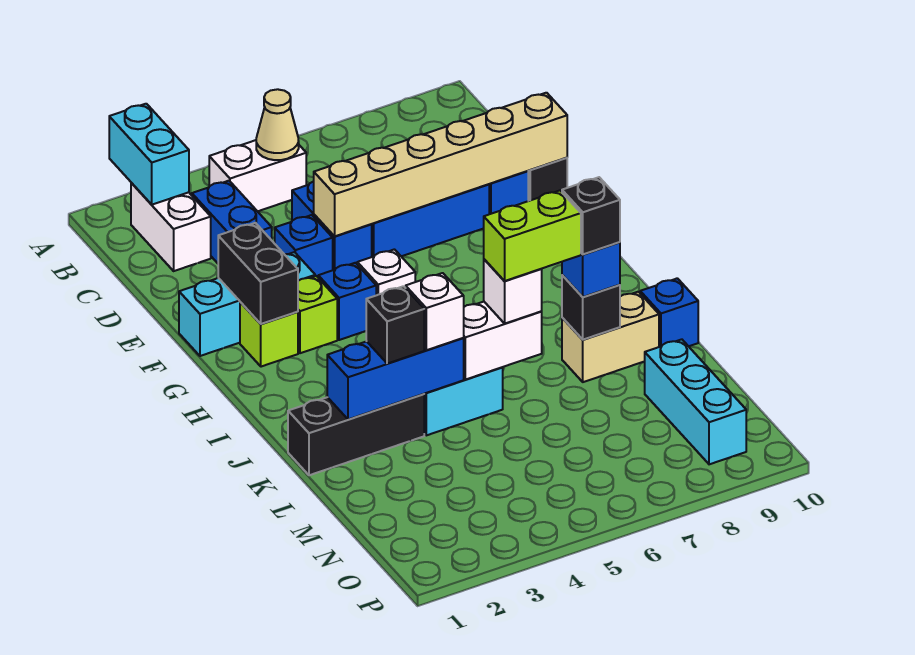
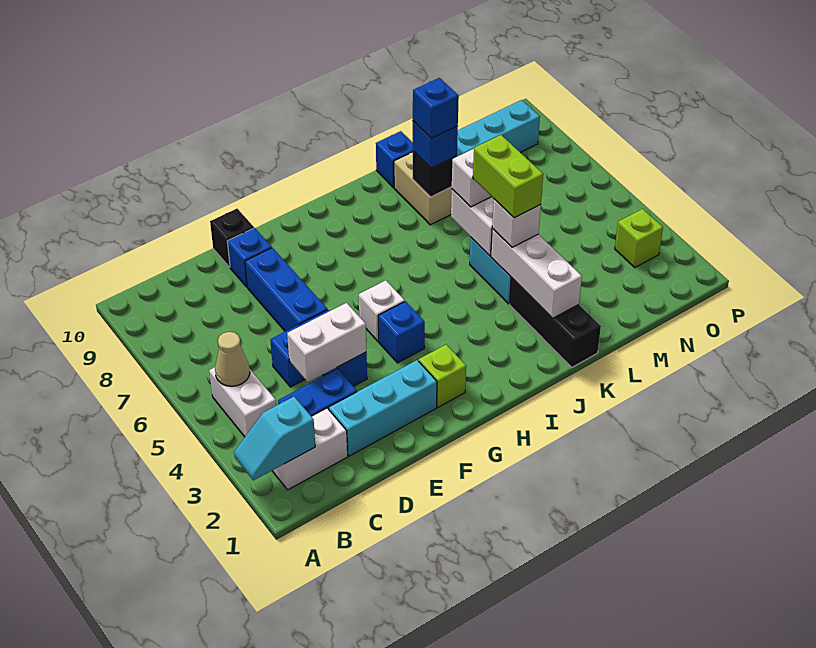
cyan brick A2:B2 level 2 -> cyan slope A2:B2 level 2 top B
none -> white brick D4:E4 level 2
tan brick E5:E10 level 2 -> none
cyan brick F1:F3 level 1 -> cyan brick D2:F2 level 1
black brick F2:G2 level 2 -> none
lime brick G3 level 1 -> lime brick O3 level 1
blue brick K2:K4 level 2 -> white brick K2:K4 level 2
black brick K3 level 3 -> none
lime brick K6:K7 level 4 -> lime brick K4:K5 level 4
black brick K8 level 4 -> blue brick K8 level 4

